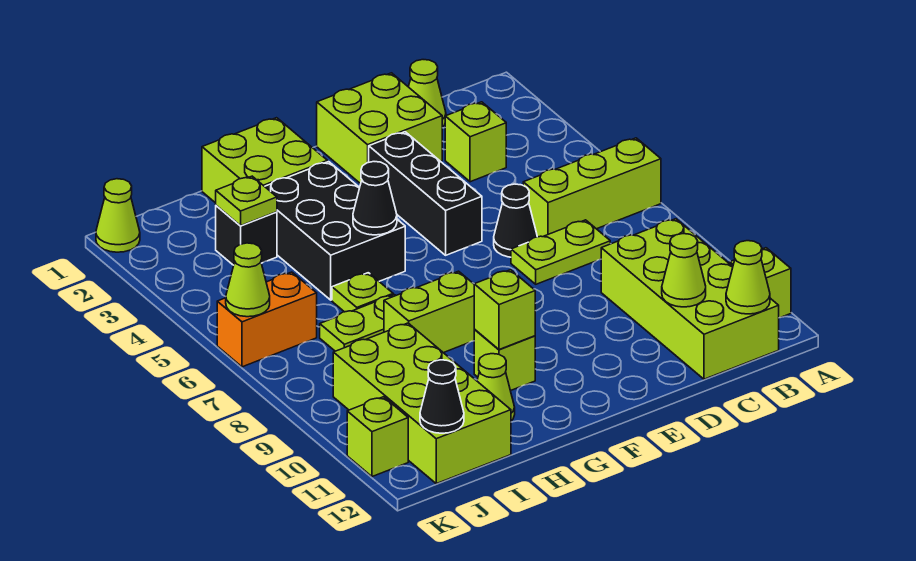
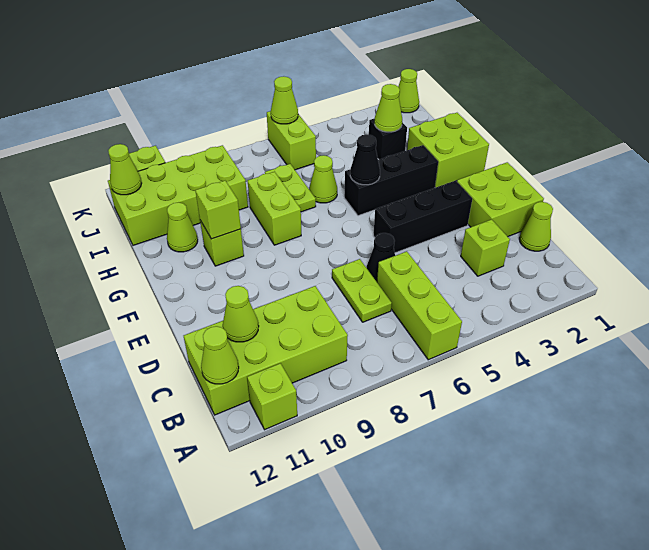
black brick G3:H5 level 1 -> black brick G3:G5 level 1
lime plate H6 level 1 -> lime cone H6 level 1
lime plate I3 level 2 -> lime cone I3 level 2
orange brick J6:K6 level 1 -> lime brick J6:K6 level 1
black cone J12 level 2 -> lime cone J12 level 2

